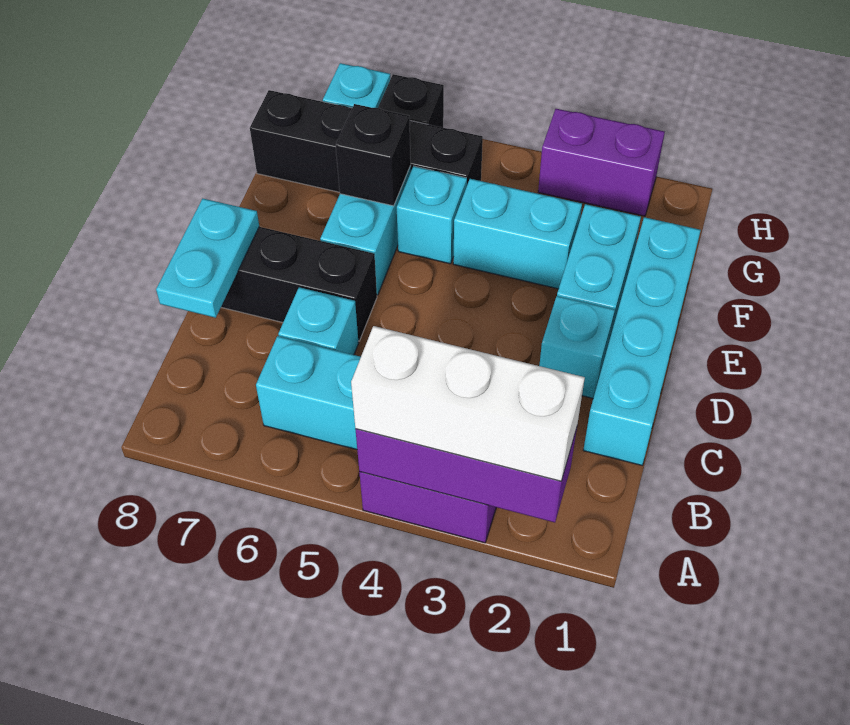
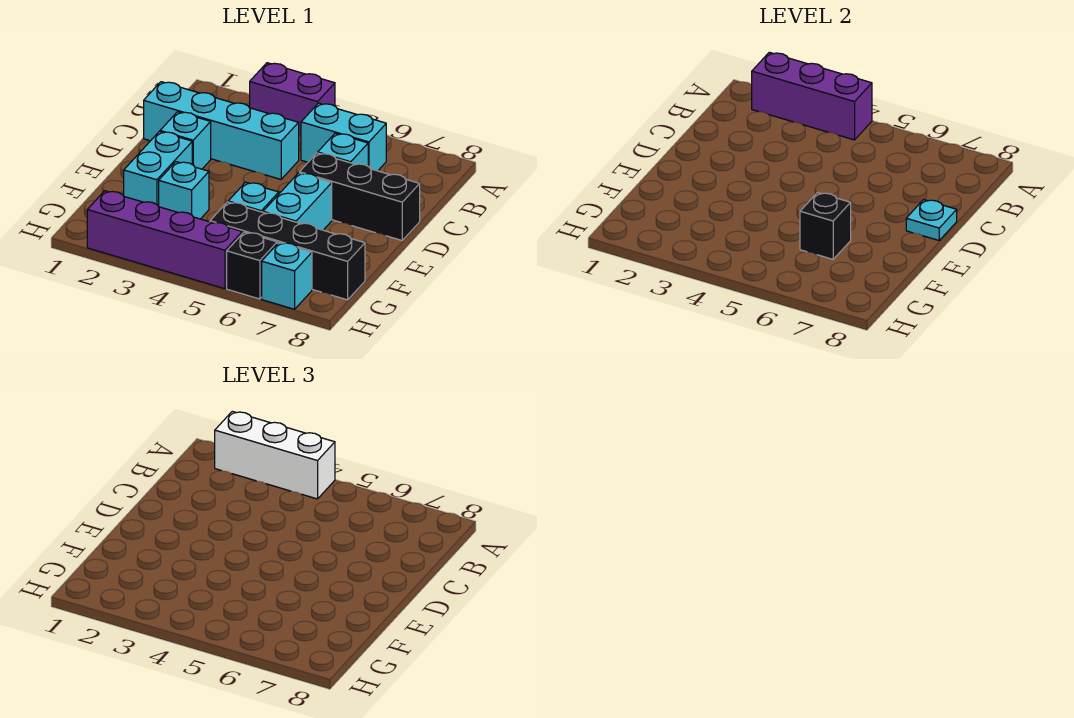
cyan brick C1:F1 level 1 -> cyan brick C1:C4 level 1
cyan plate C8:D8 level 2 -> cyan plate D8 level 2
cyan brick F3:F4 level 1 -> cyan brick F3 level 1
purple brick H2:H3 level 1 -> purple brick H2:H5 level 1

